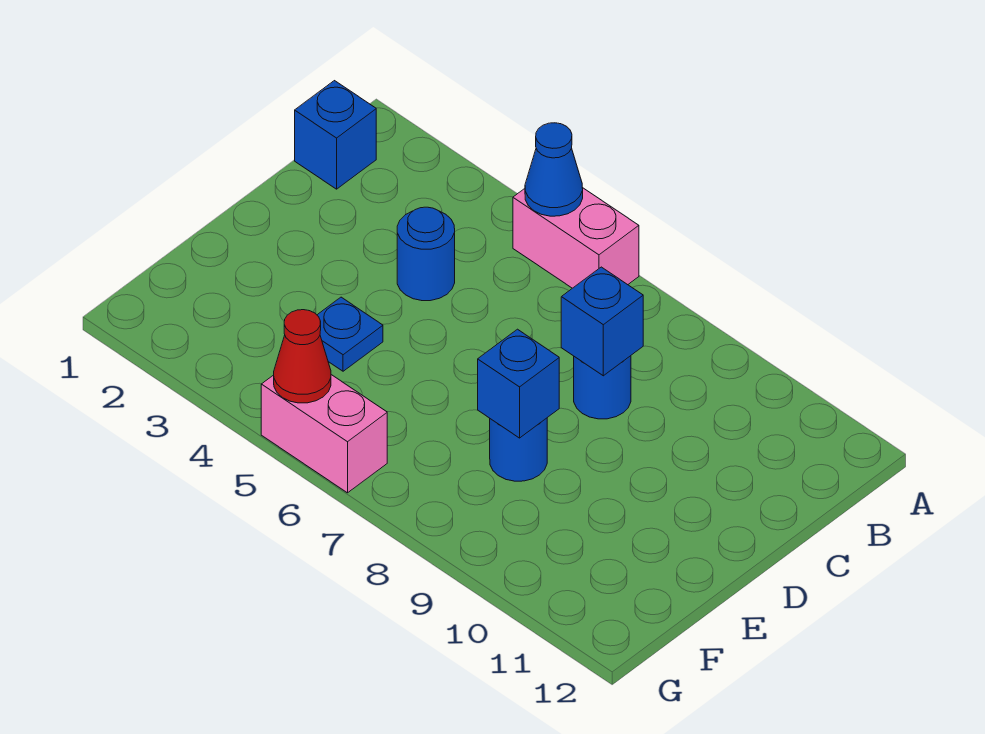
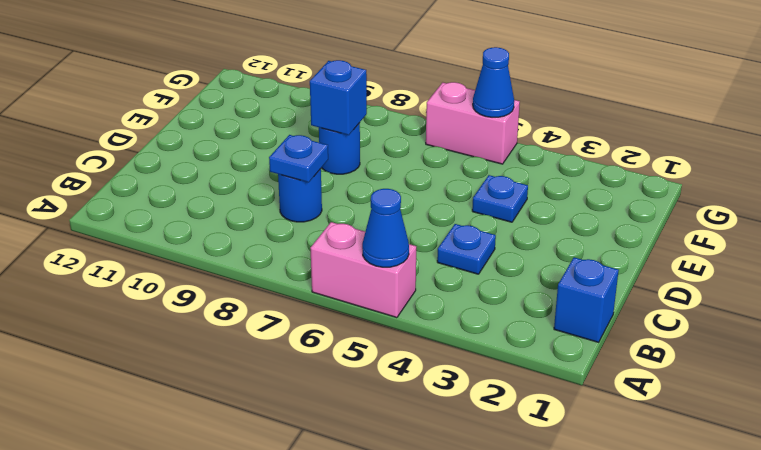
blue round brick C4 level 1 -> blue plate C4 level 1
blue brick C8 level 2 -> blue plate C8 level 2
red cone G5 level 2 -> blue cone G5 level 2

